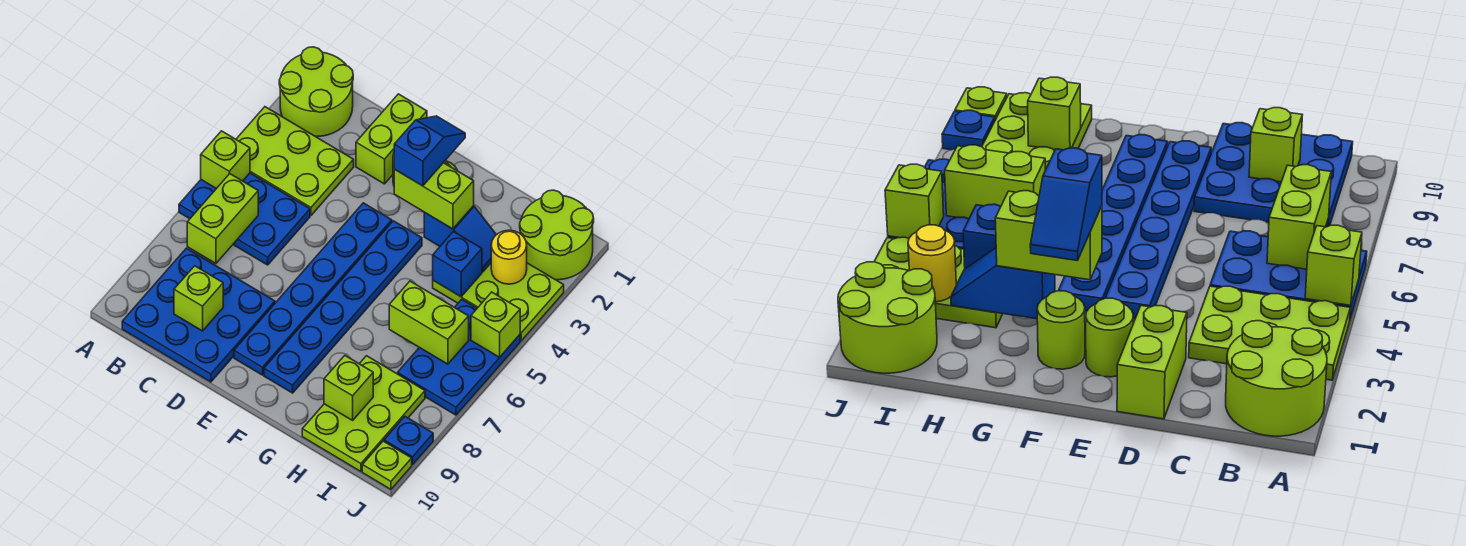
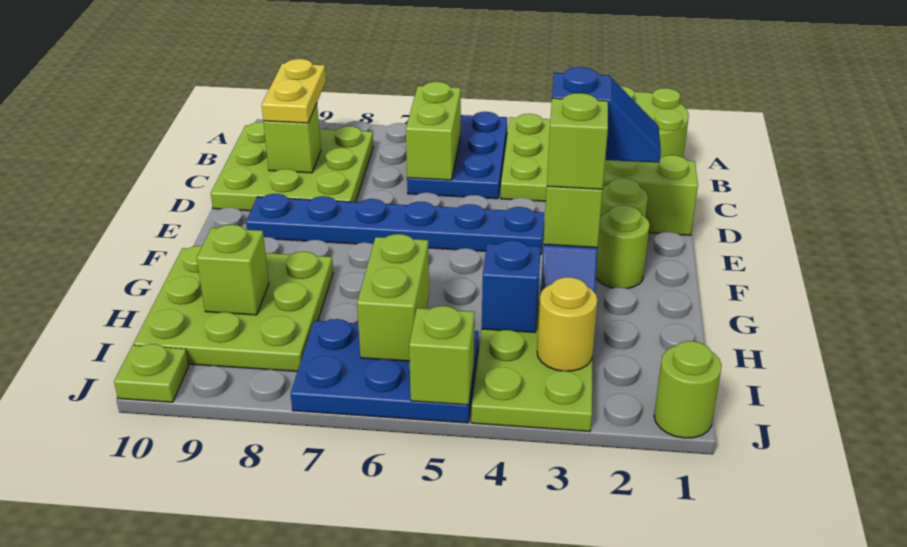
lime brick A5 level 2 -> lime brick G3 level 4
lime brick B6:B7 level 2 -> lime brick B6:C6 level 2
blue plate B8:D10 level 1 -> lime plate B8:D10 level 1
none -> yellow plate B9:C9 level 3
blue plate F4:F9 level 1 -> none
lime plate H8:I10 level 1 -> lime plate G8:I10 level 1
lime round brick I1:J2 level 1 -> lime round brick J1 level 1
blue plate J9 level 1 -> none

